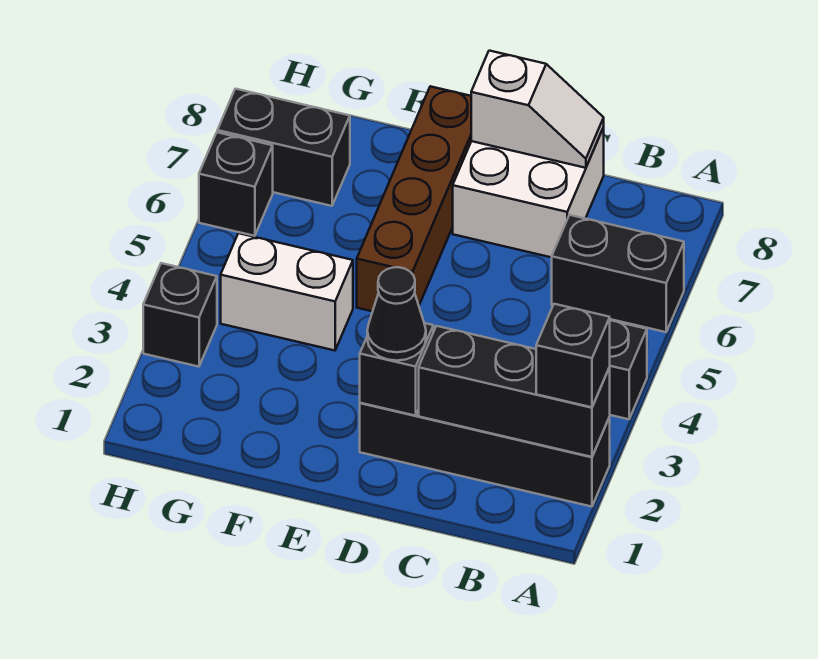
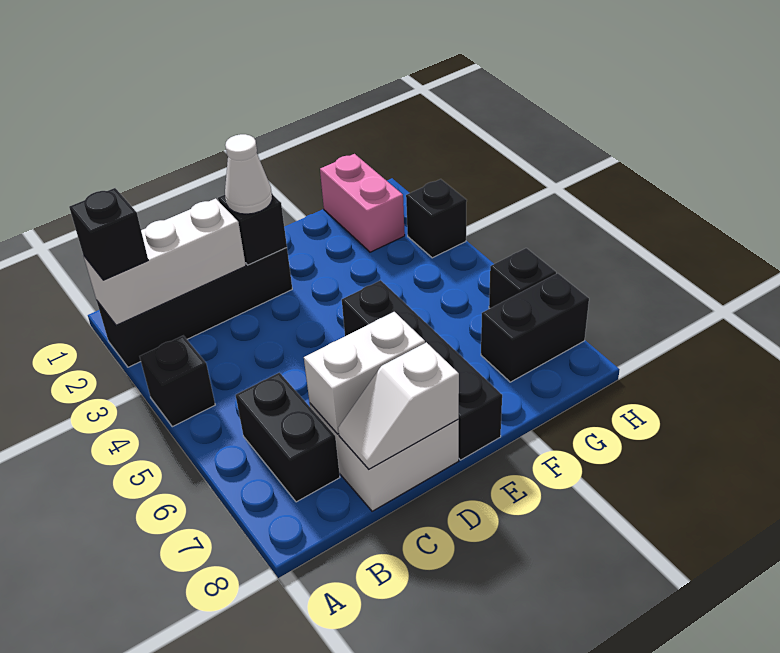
black brick A2:C2 level 2 -> white brick A2:C2 level 2
black brick A6:B6 level 1 -> black brick B6:B7 level 1
black cone D2 level 3 -> white cone D2 level 3
brown brick E5:E8 level 1 -> black brick E5:E8 level 1
white brick F4:G4 level 1 -> white brick C7:D7 level 2
none -> pink brick G1:G2 level 1

